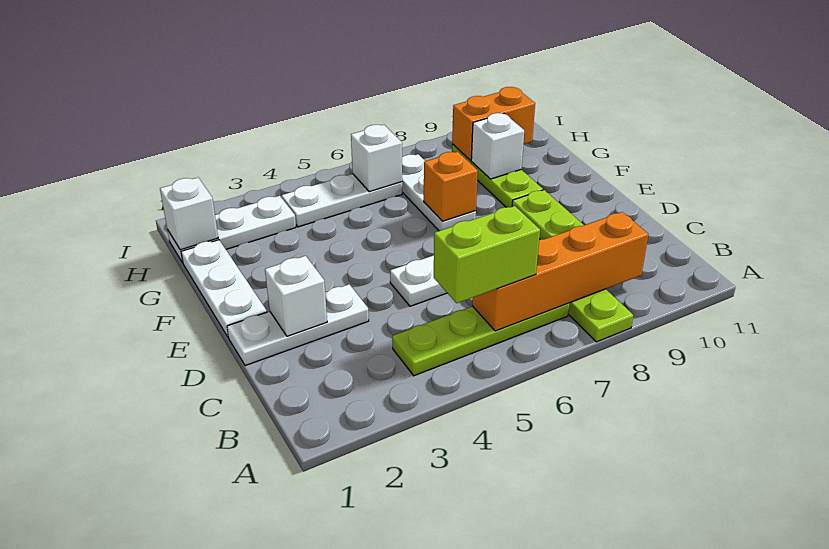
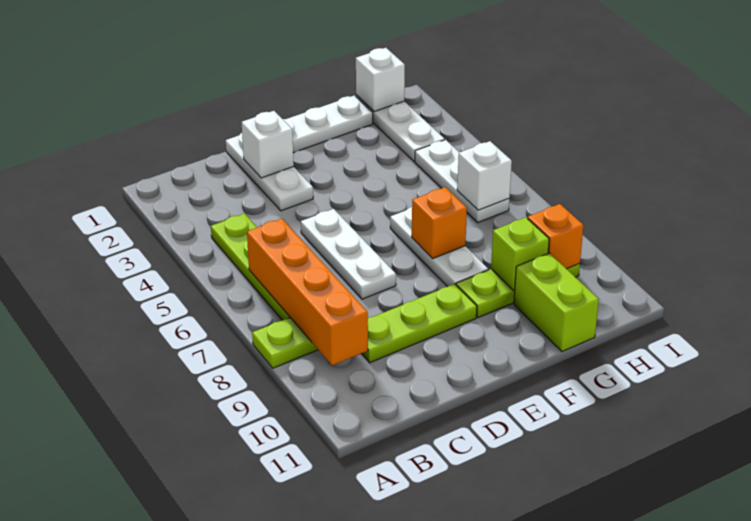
lime brick B5:B6 level 3 -> lime brick G10:G11 level 1
white plate F7:H7 level 1 -> white plate F6:F8 level 1
white brick G9 level 2 -> lime brick G9 level 2
orange brick H9:H10 level 2 -> orange brick H9 level 2

